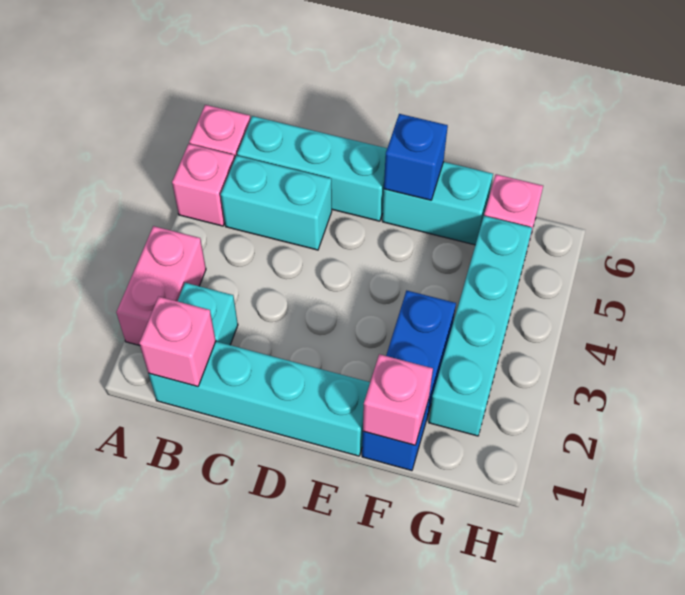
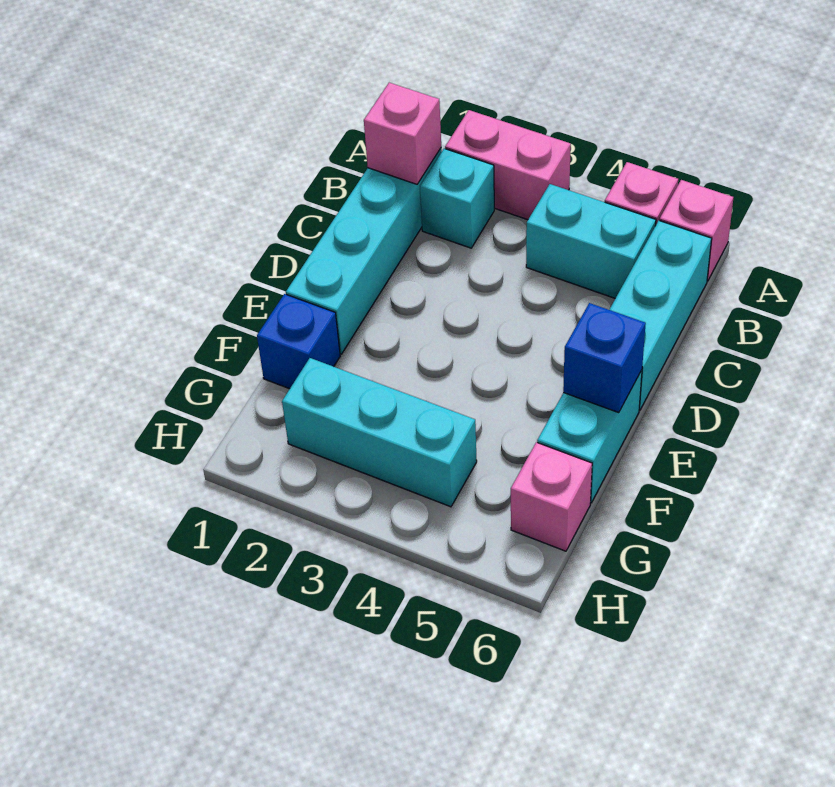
cyan brick B5:C5 level 1 -> cyan brick B4:B5 level 1
blue brick F1:F3 level 1 -> blue brick F1 level 1
pink brick F1 level 2 -> none
cyan brick G2:G5 level 1 -> cyan brick G2:G4 level 1

